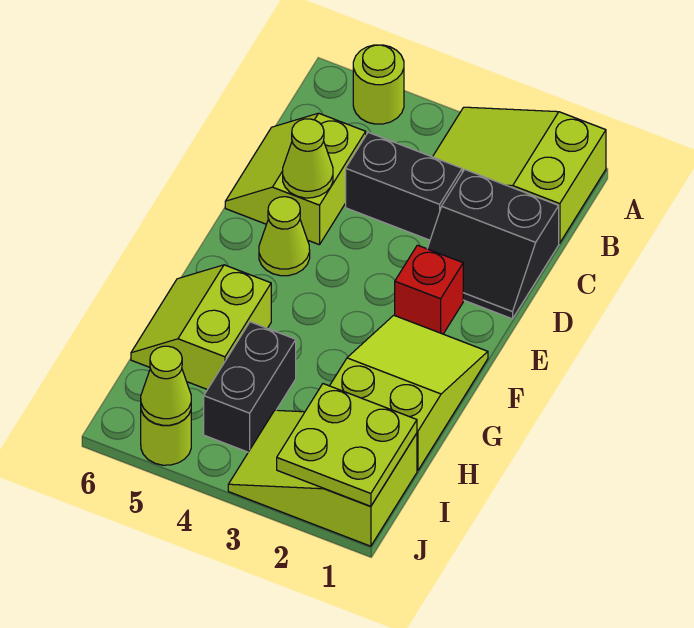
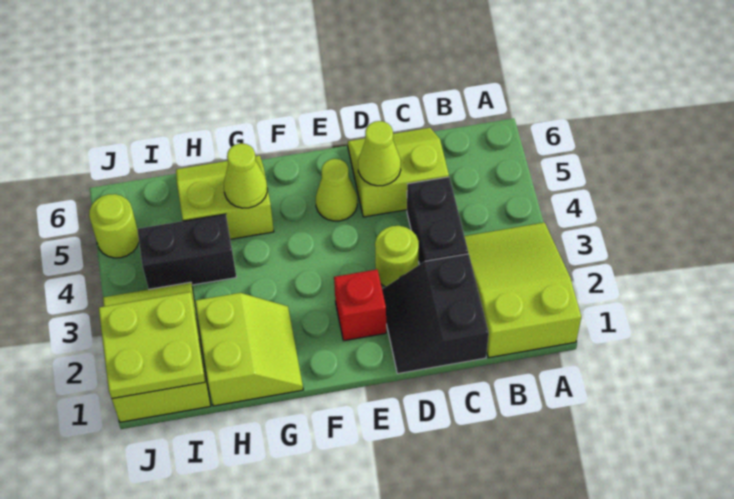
lime round brick A5 level 1 -> lime round brick D3 level 1
lime slope F1:H2 level 1 top H -> lime slope G1:H2 level 1 top H
lime cone J5 level 2 -> lime cone G5 level 2

